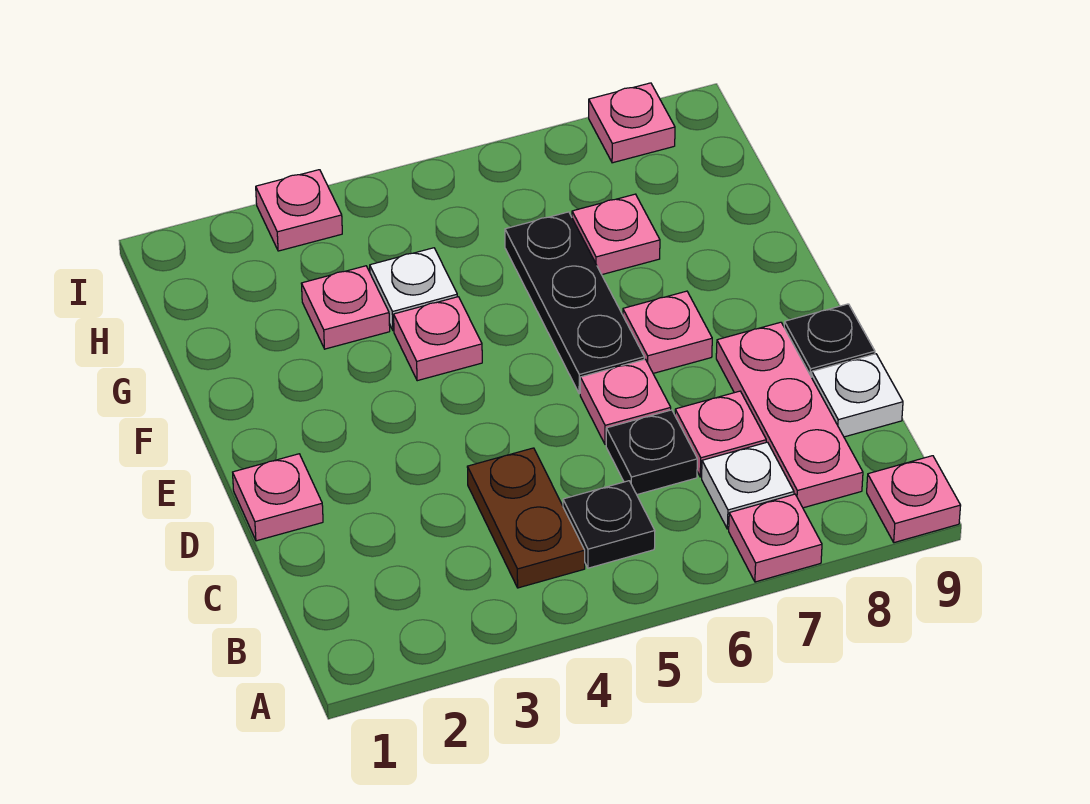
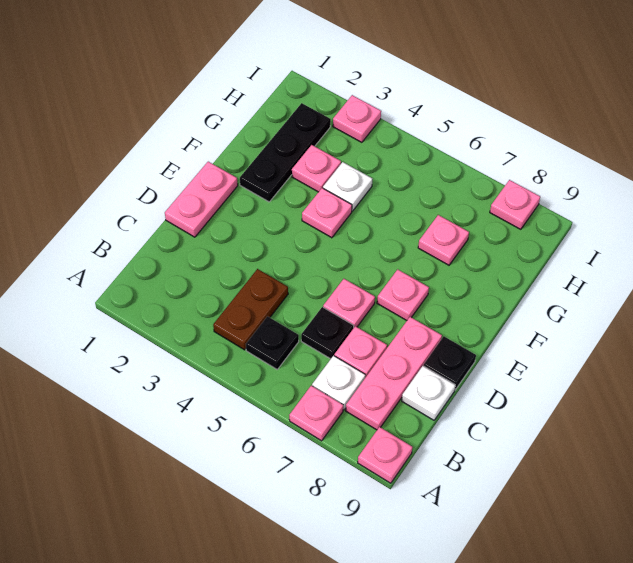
pink plate D1 level 1 -> pink plate D1:E1 level 1
black plate E6:G6 level 1 -> black plate F2:H2 level 1

